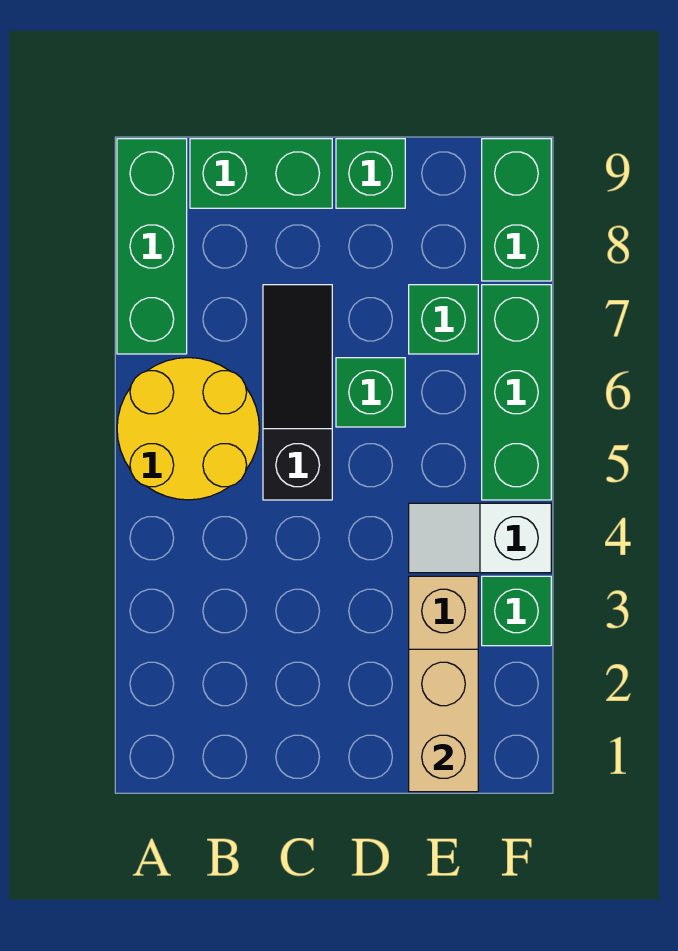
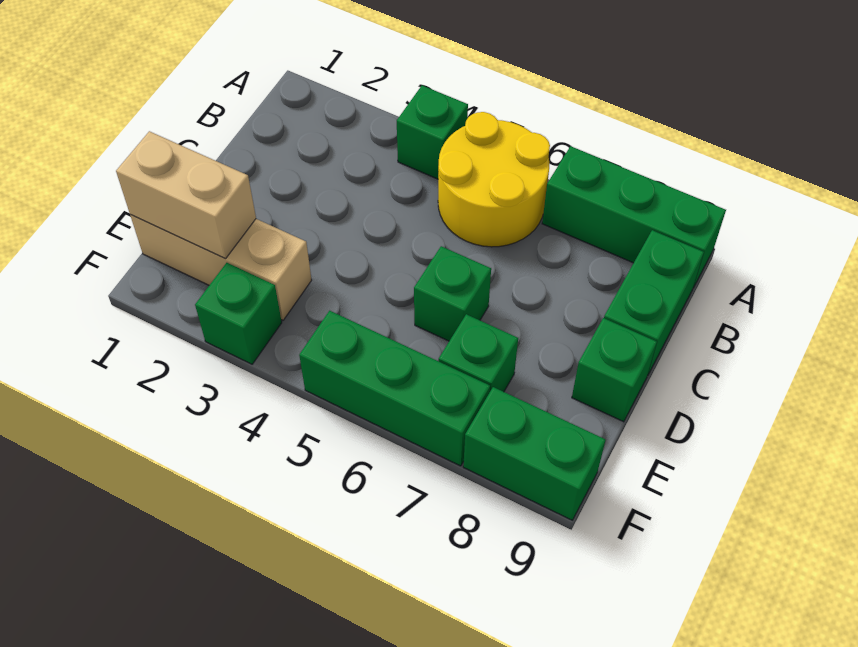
none -> green brick A4 level 1
black slope C5:C7 level 1 top 5 -> none
white slope E4:F4 level 1 top F -> none

